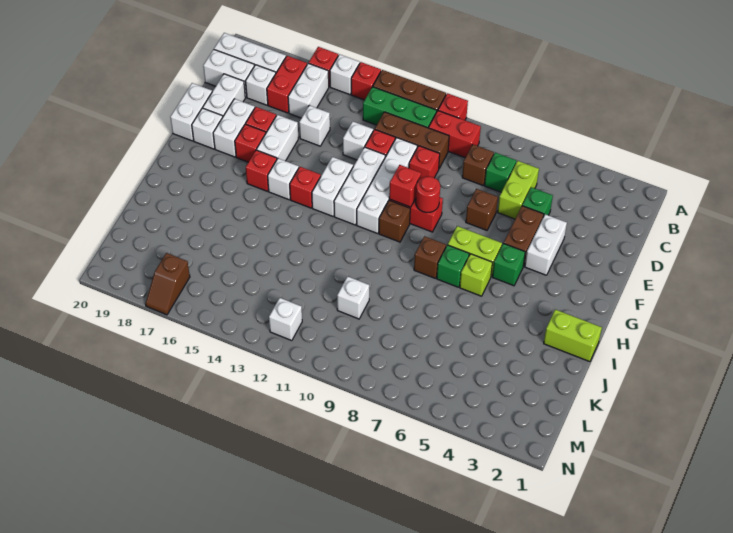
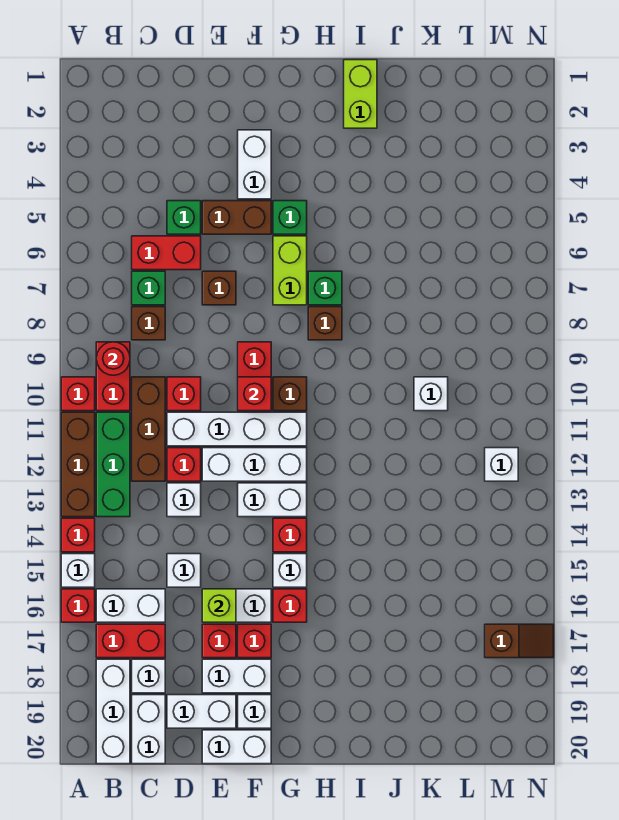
lime brick C6:D6 level 1 -> red brick C6:D6 level 1
white brick E4:F4 level 1 -> white brick F3:F4 level 1
red round brick F9 level 2 -> red round brick B9 level 2
lime brick H6 level 1 -> lime brick E16 level 2

